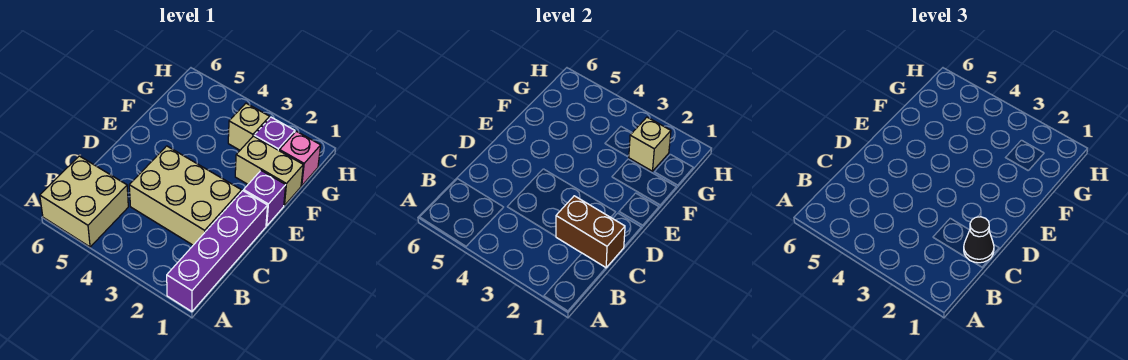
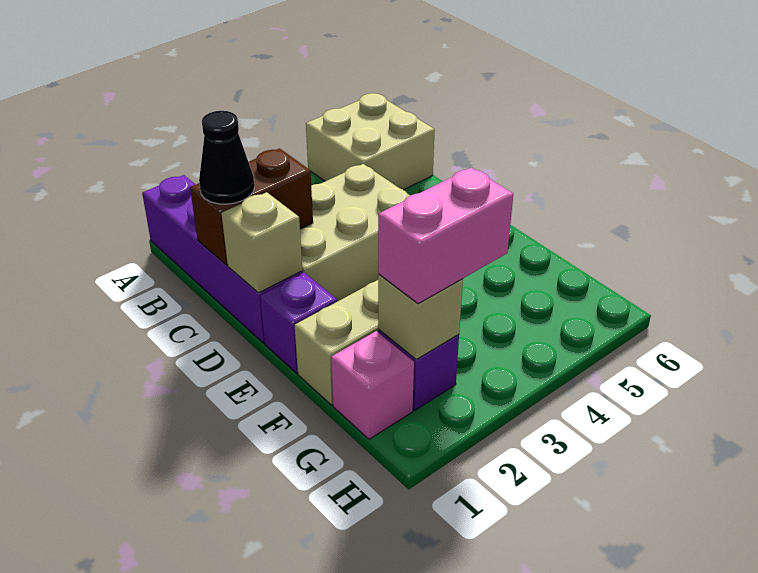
none -> pink brick G2:G3 level 3
tan brick G3 level 1 -> tan brick D1 level 2

